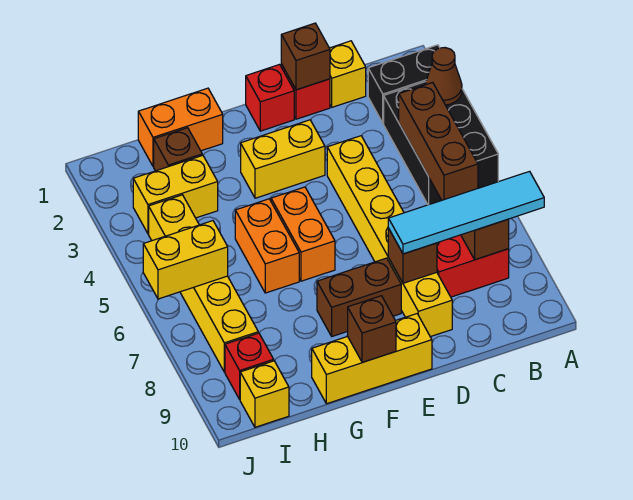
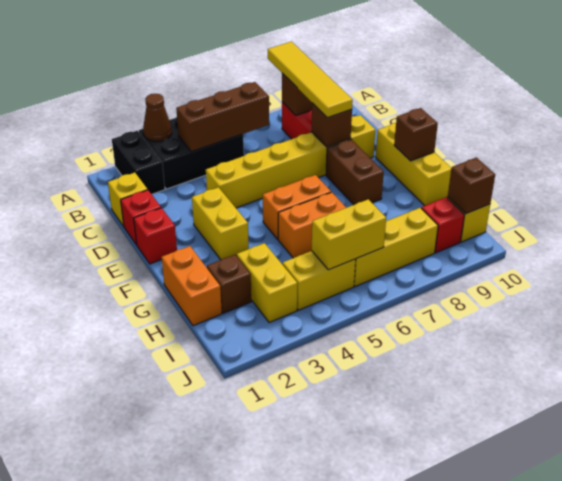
cyan tile A8:D8 level 3 -> yellow tile A8:D8 level 3
brown brick D1 level 2 -> brown brick I10 level 2
yellow brick I6:J6 level 2 -> yellow brick I5:I6 level 2

